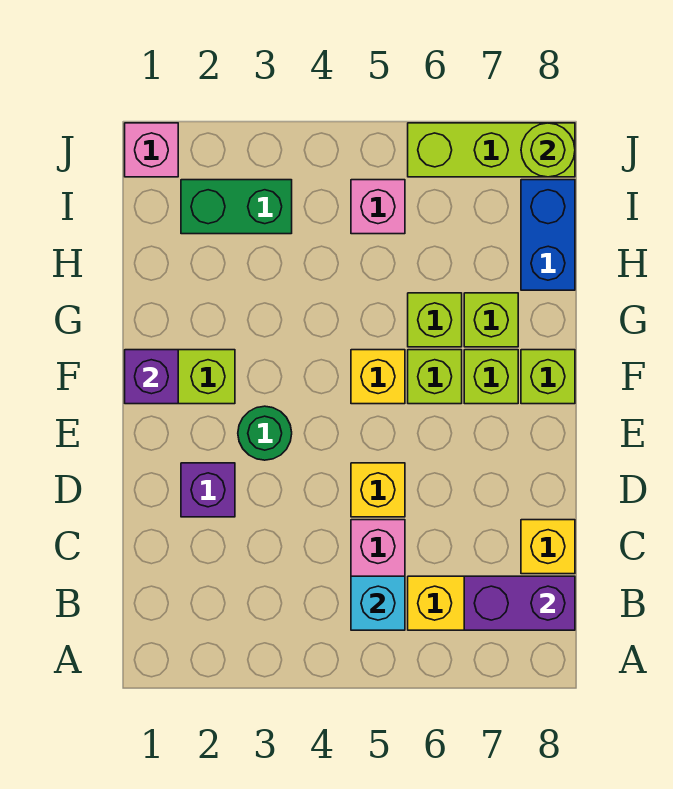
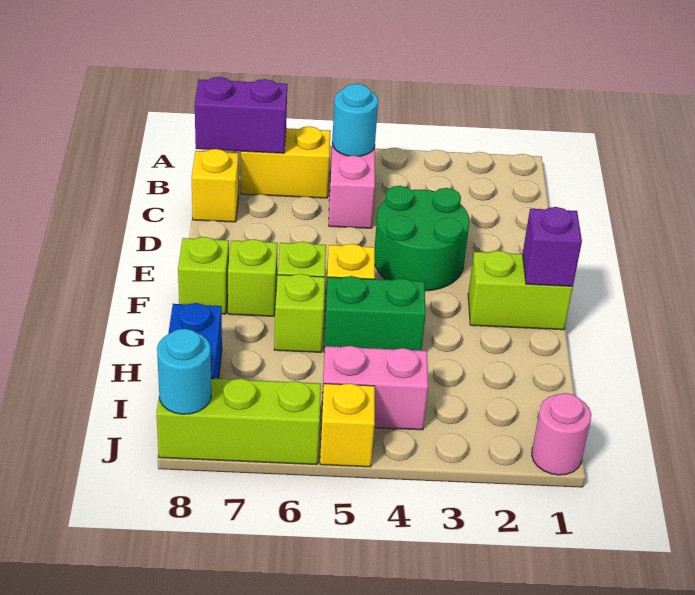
cyan brick B5 level 2 -> cyan round brick B5 level 2
purple brick D2 level 1 -> none
yellow brick D5 level 1 -> yellow brick J5 level 1
green round brick E3 level 1 -> green round brick D3:E4 level 1
lime brick G7 level 1 -> none
green brick I2:I3 level 1 -> green brick G4:G5 level 1
pink brick I5 level 1 -> pink brick I4:I5 level 1
pink brick J1 level 1 -> pink round brick J1 level 1
lime round brick J8 level 2 -> cyan round brick J8 level 2

